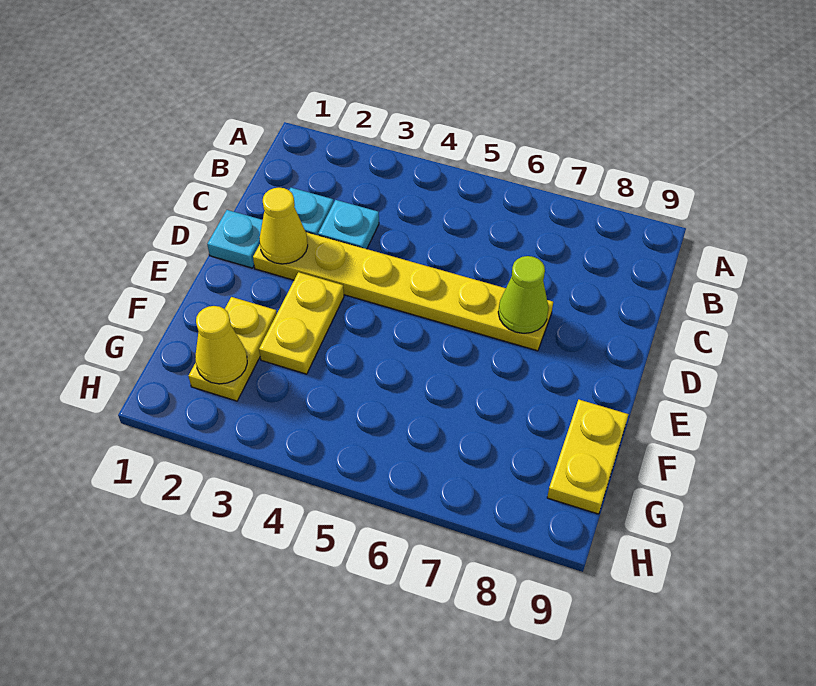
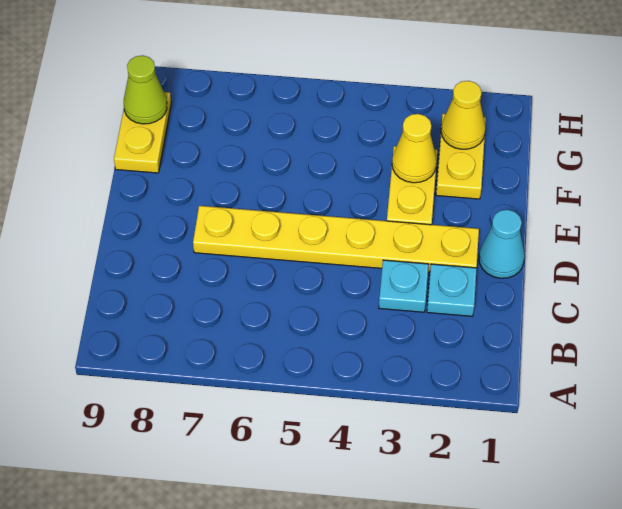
cyan plate D1 level 1 -> cyan cone D1 level 1
yellow cone D2 level 2 -> yellow cone F3 level 2
lime cone D7 level 2 -> lime cone G9 level 2

